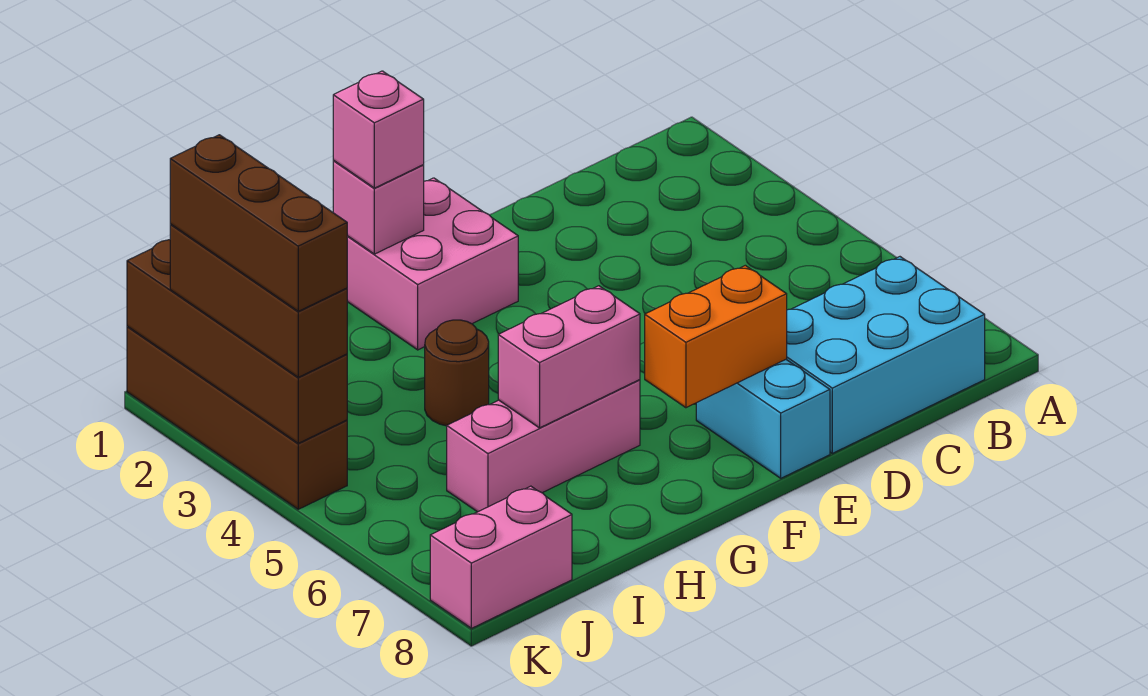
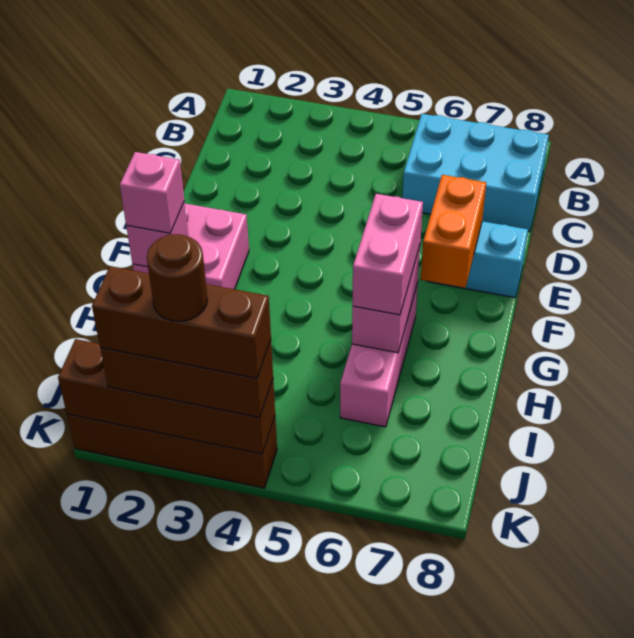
cyan brick B7:D8 level 1 -> cyan brick B6:C8 level 1
brown round brick H4 level 1 -> brown round brick K3 level 5
pink brick J8:K8 level 1 -> pink brick G6:H6 level 3

